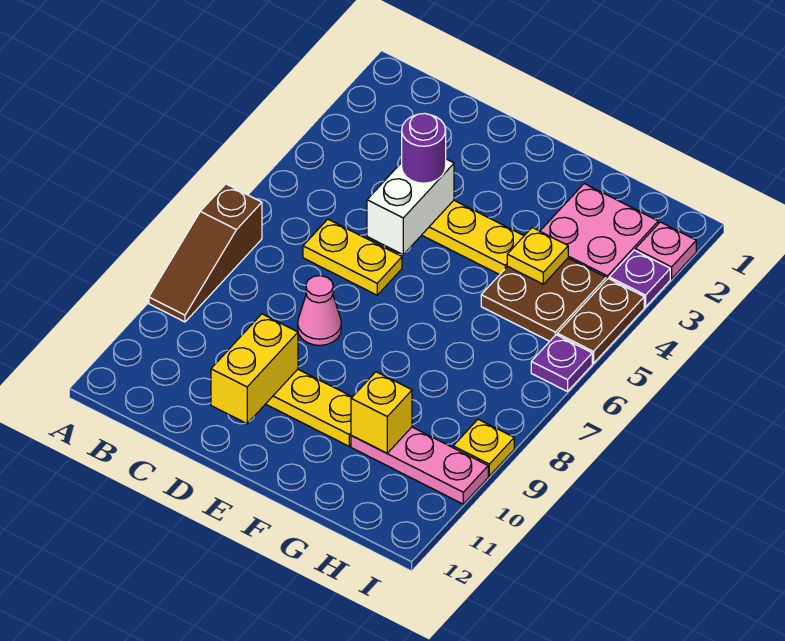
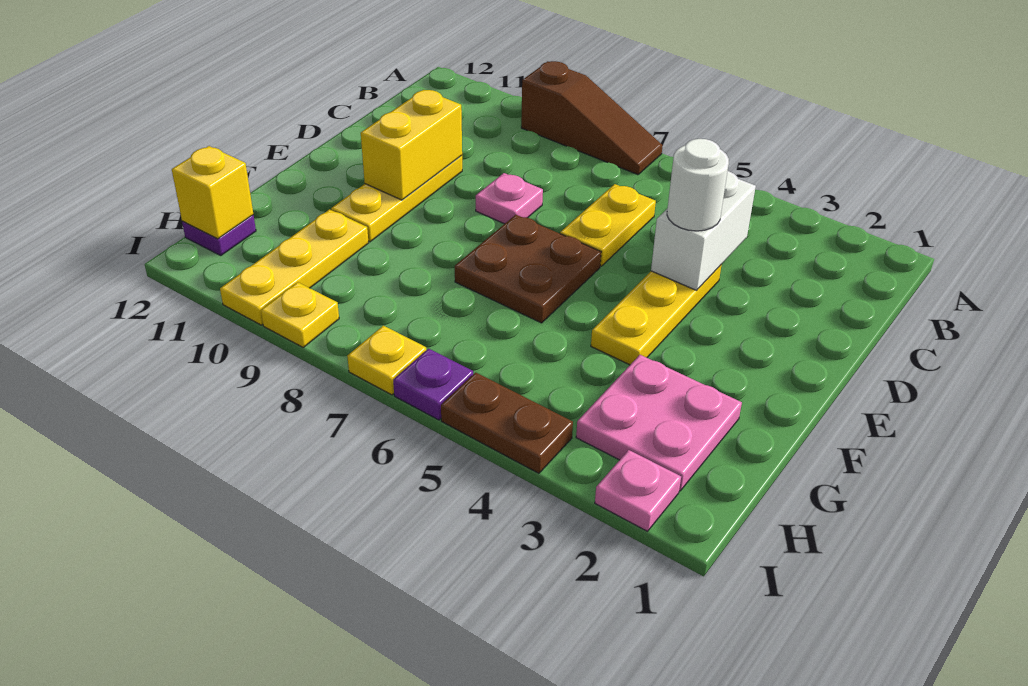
brown slope A7:A9 level 1 top 7 -> brown slope A7:A9 level 1 top 9
white brick D4:D5 level 2 -> white brick C4:D4 level 2
purple round brick D4 level 3 -> white round brick D4 level 3
pink cone D8 level 1 -> pink plate D8 level 1
yellow brick D10:D11 level 2 -> yellow brick D10:E10 level 2
brown plate G4:H5 level 1 -> brown plate E6:F7 level 1
yellow plate G4 level 2 -> yellow plate I7 level 1
pink plate G10:I10 level 1 -> yellow plate G10:I10 level 1
yellow brick G10 level 2 -> yellow brick H12 level 2
purple plate I3 level 1 -> purple plate H12 level 1

